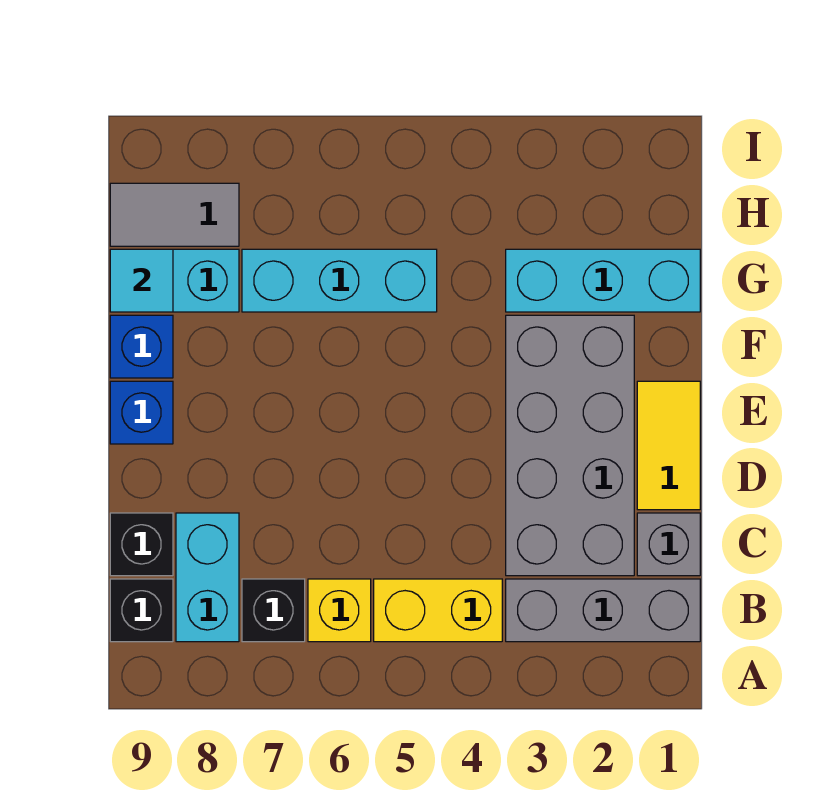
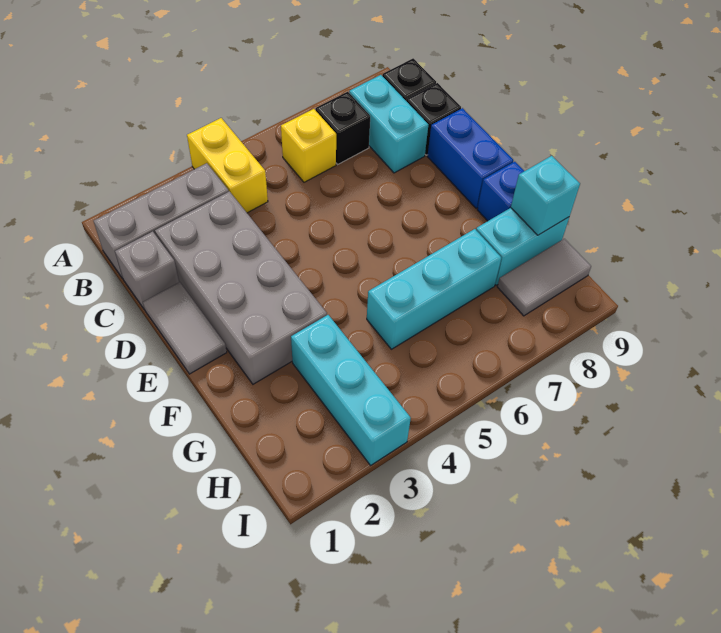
yellow brick B4:B5 level 1 -> yellow brick A4:B4 level 1
yellow tile D1:E1 level 1 -> grey tile D1:E1 level 1
blue brick E9 level 1 -> blue brick D9:E9 level 1
cyan brick G1:G3 level 1 -> cyan brick G3:I3 level 1
cyan tile G9 level 2 -> cyan brick G9 level 2

